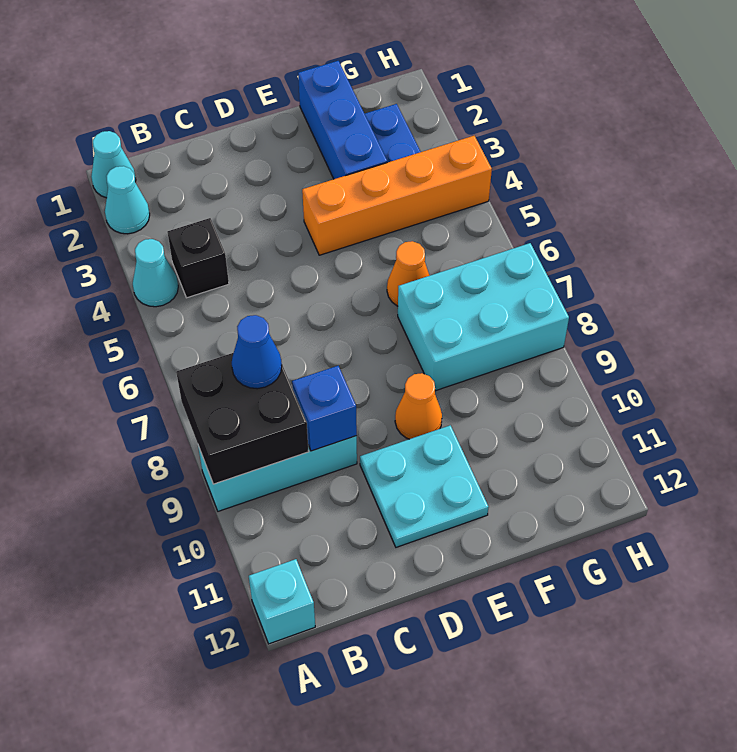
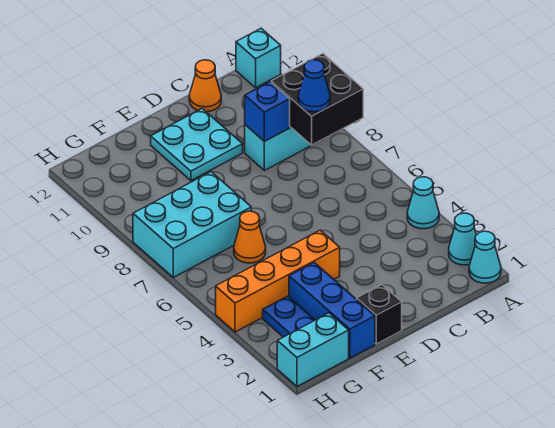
black brick B4 level 1 -> black brick E1 level 1
orange cone E9 level 1 -> orange cone C12 level 1
none -> cyan brick G1:H1 level 1

